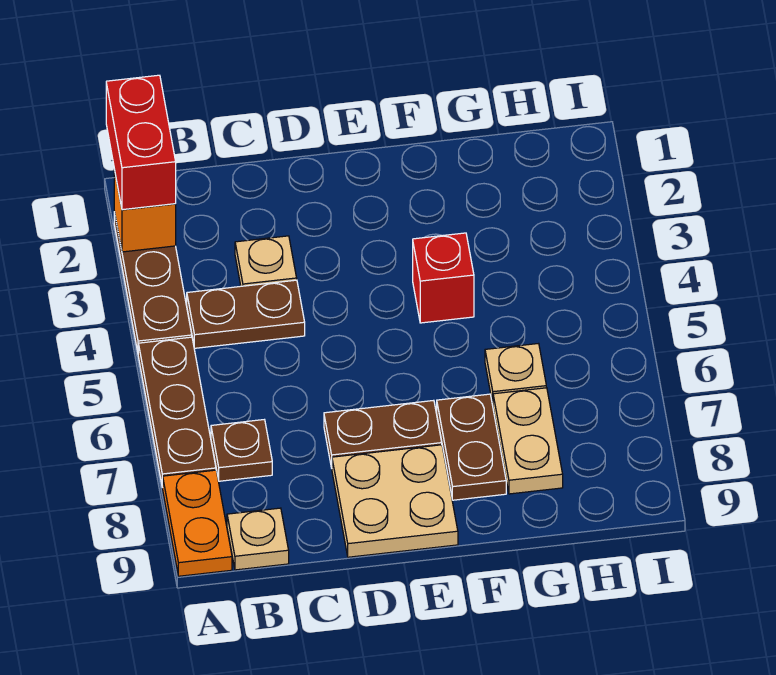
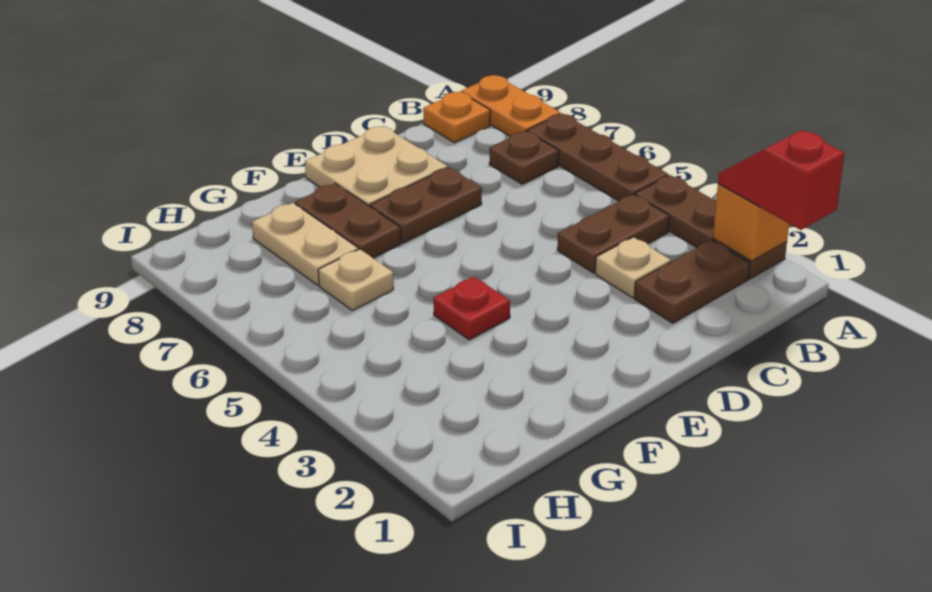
red brick A1:A2 level 3 -> red slope A1:A2 level 3 top 1
none -> brown plate B2:C2 level 1
tan plate B9 level 1 -> orange plate B9 level 1
red brick F4 level 1 -> red plate F4 level 1

